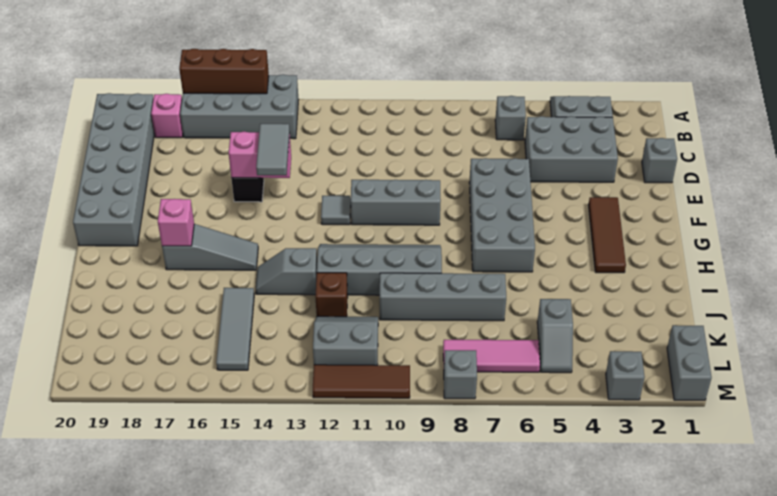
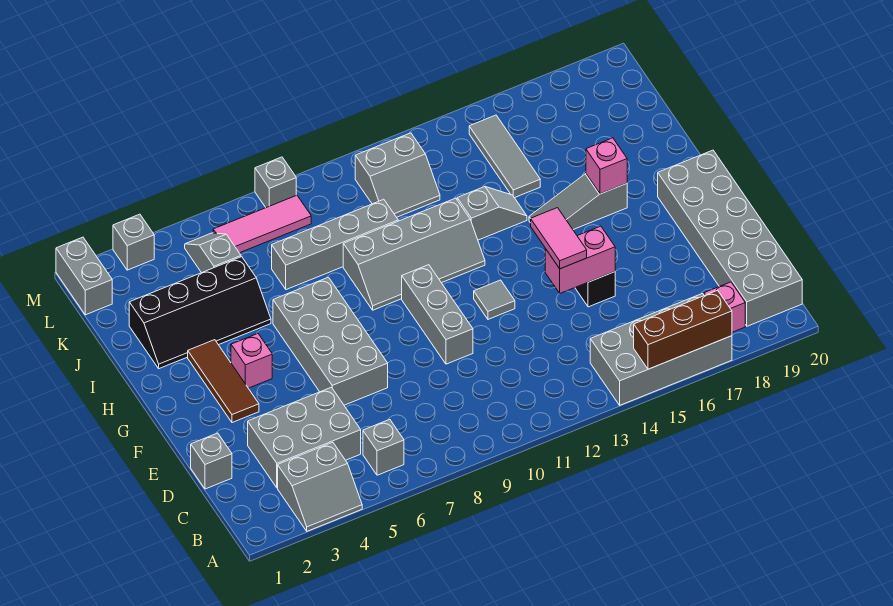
grey tile E14:F14 level 3 -> pink tile E14:F14 level 3
grey brick F9:F11 level 1 -> grey brick E10:G10 level 1
none -> pink brick G4 level 1
none -> black slope I2:J5 level 1 top J
brown brick J12 level 1 -> none
brown tile M10:M12 level 1 -> none

